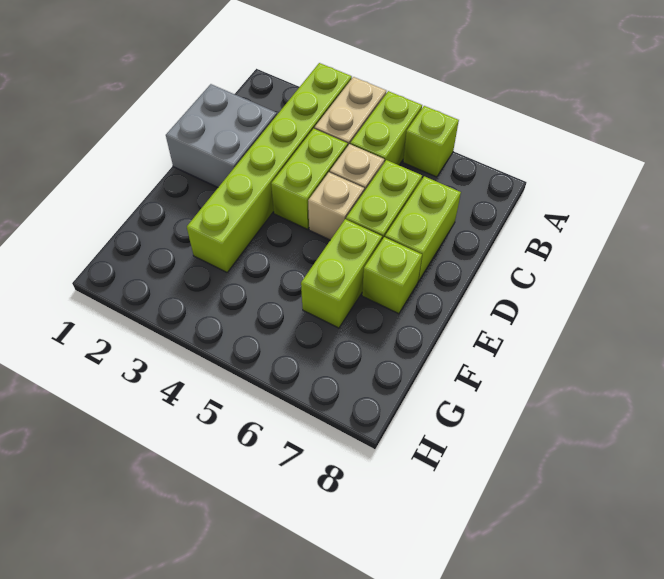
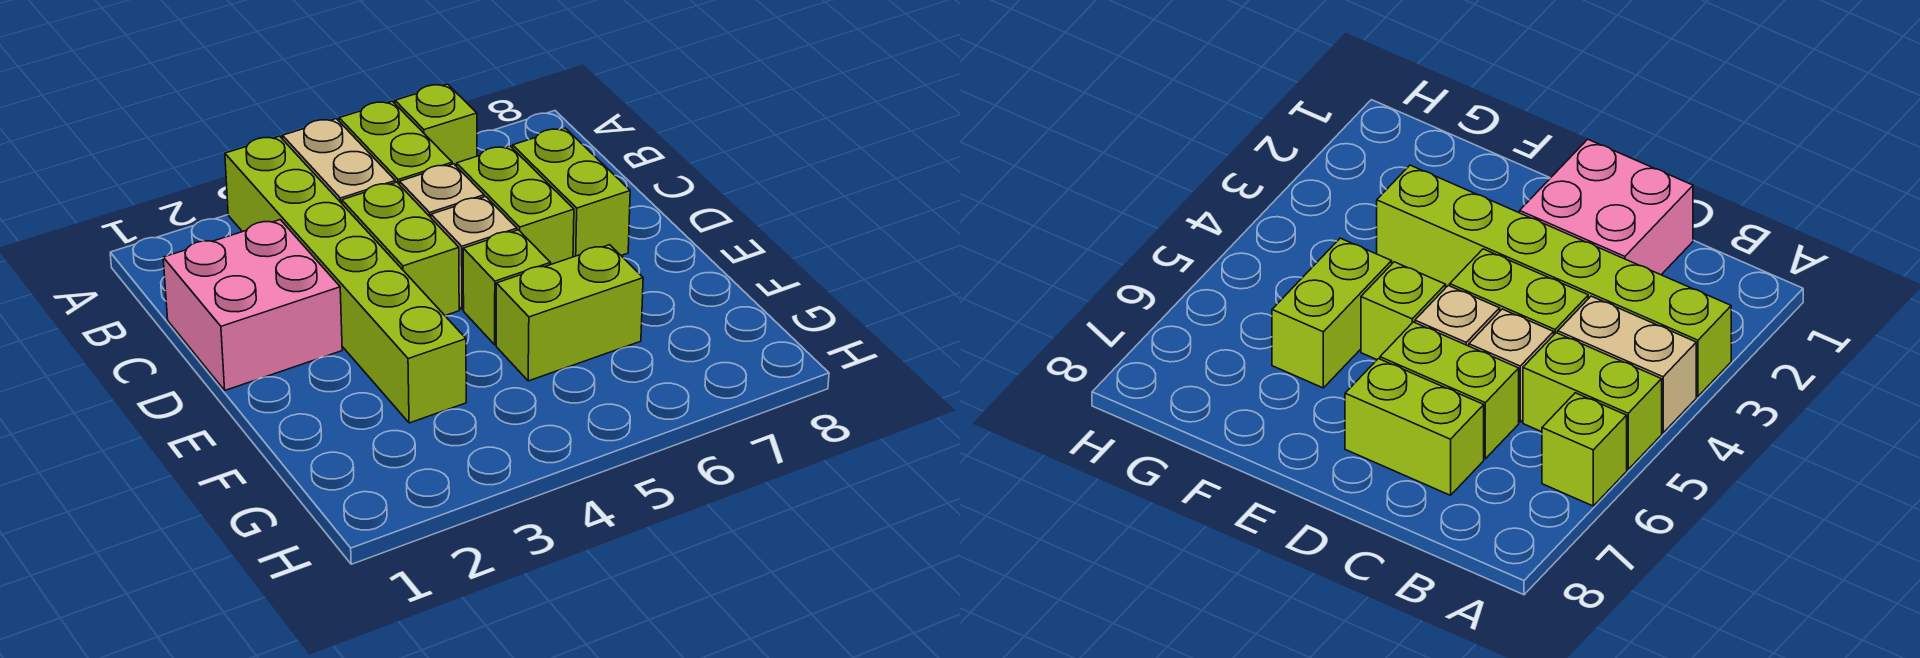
grey brick C1:D2 level 1 -> pink brick C1:D2 level 1
lime brick E6:F6 level 1 -> lime brick F5:F6 level 1
lime brick E7 level 1 -> lime brick E5 level 1

